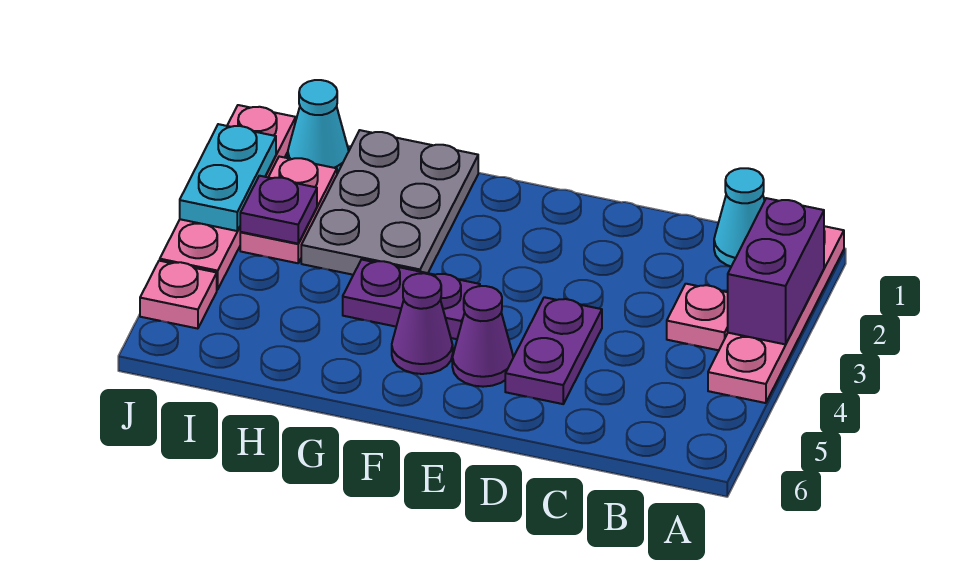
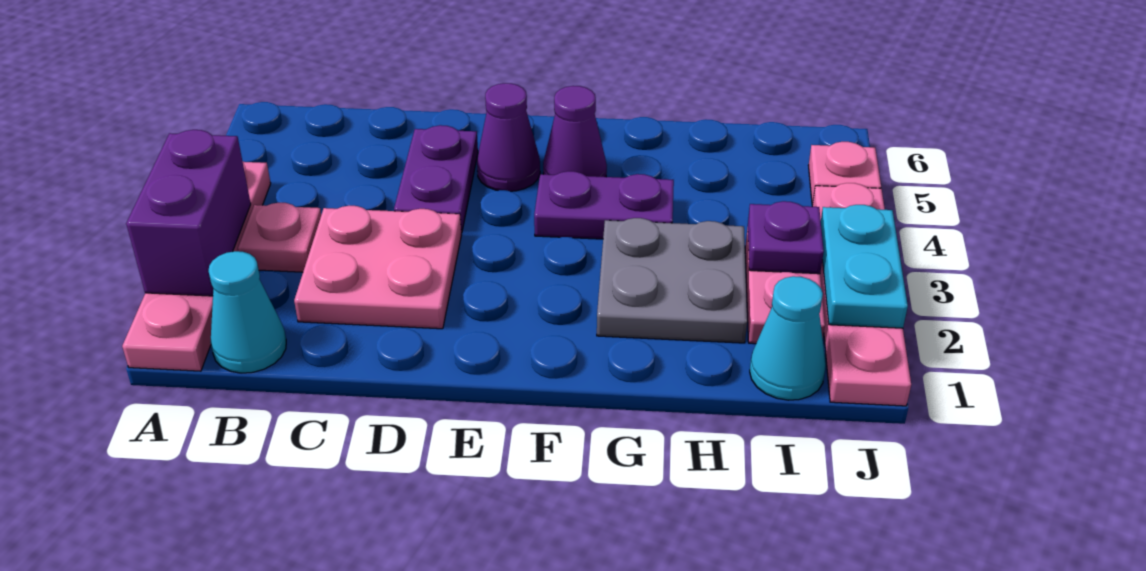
none -> pink plate C2:D3 level 1
grey plate G1:H3 level 1 -> grey plate G2:H3 level 1

